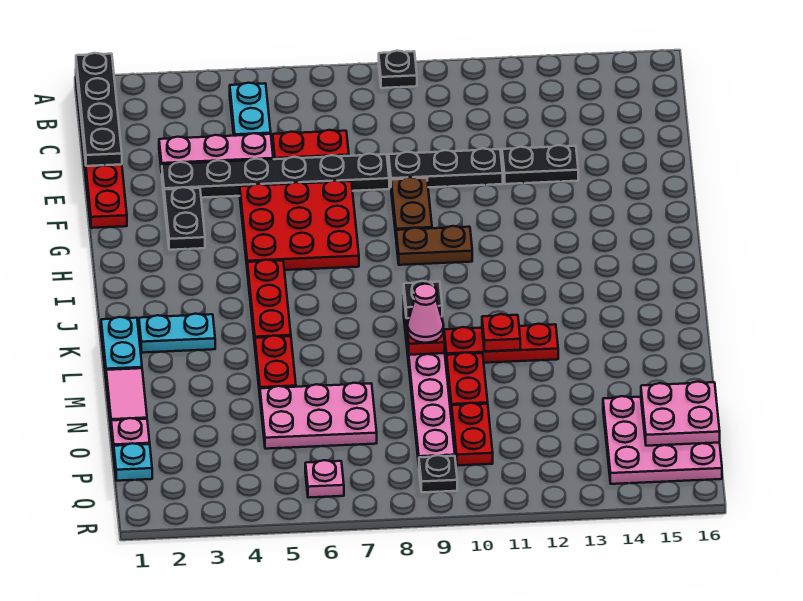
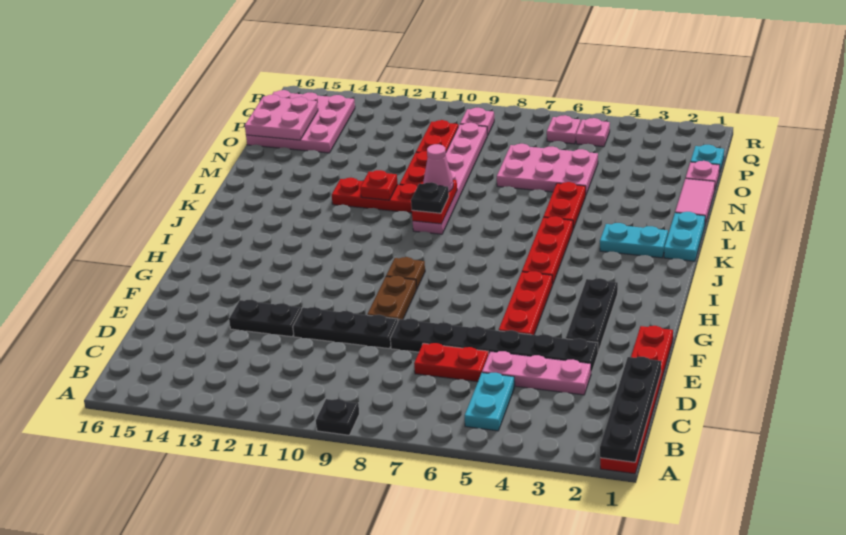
black plate F3:G3 level 1 -> black plate F3:H3 level 1
red plate F5:H7 level 1 -> red plate F5:H5 level 1
brown plate H9:H10 level 1 -> brown plate H9 level 1
none -> pink plate Q5 level 1
black plate Q9 level 1 -> pink plate Q9 level 1

